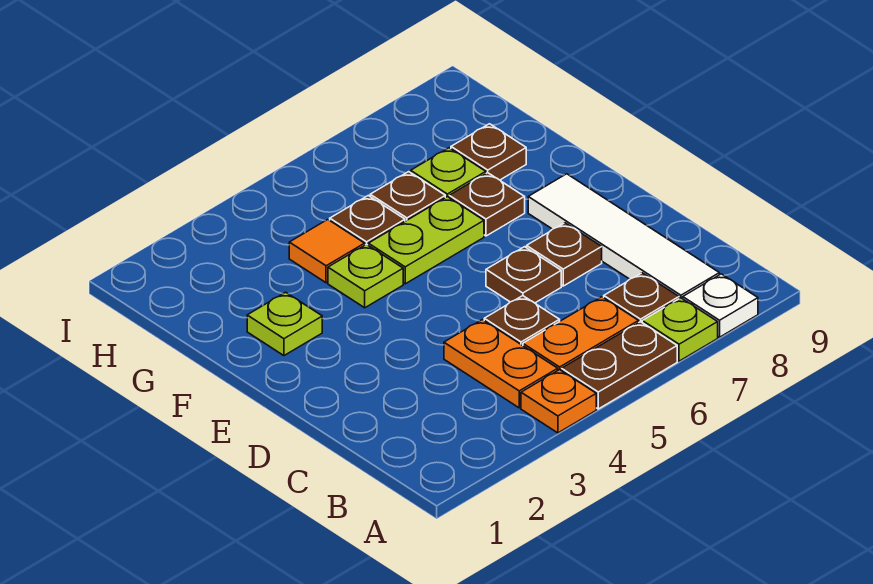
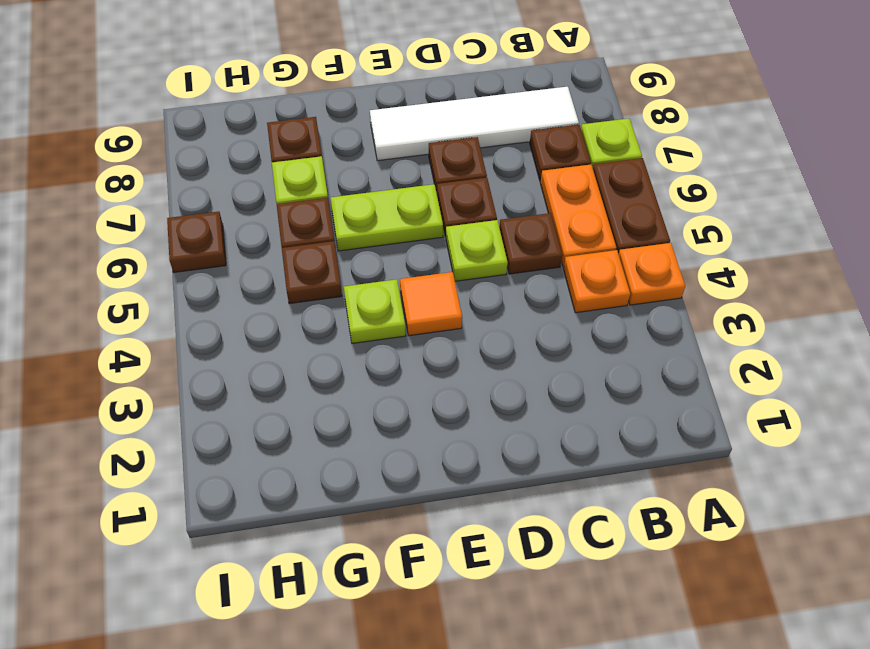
white plate A8 level 1 -> none
orange plate B4:C4 level 1 -> orange plate B4 level 1
lime plate F2 level 1 -> lime plate D5 level 1
lime plate F5:F6 level 1 -> lime plate E6:F6 level 1
brown plate F7 level 1 -> brown plate I6 level 1
orange tile G4 level 1 -> orange tile E4 level 1

